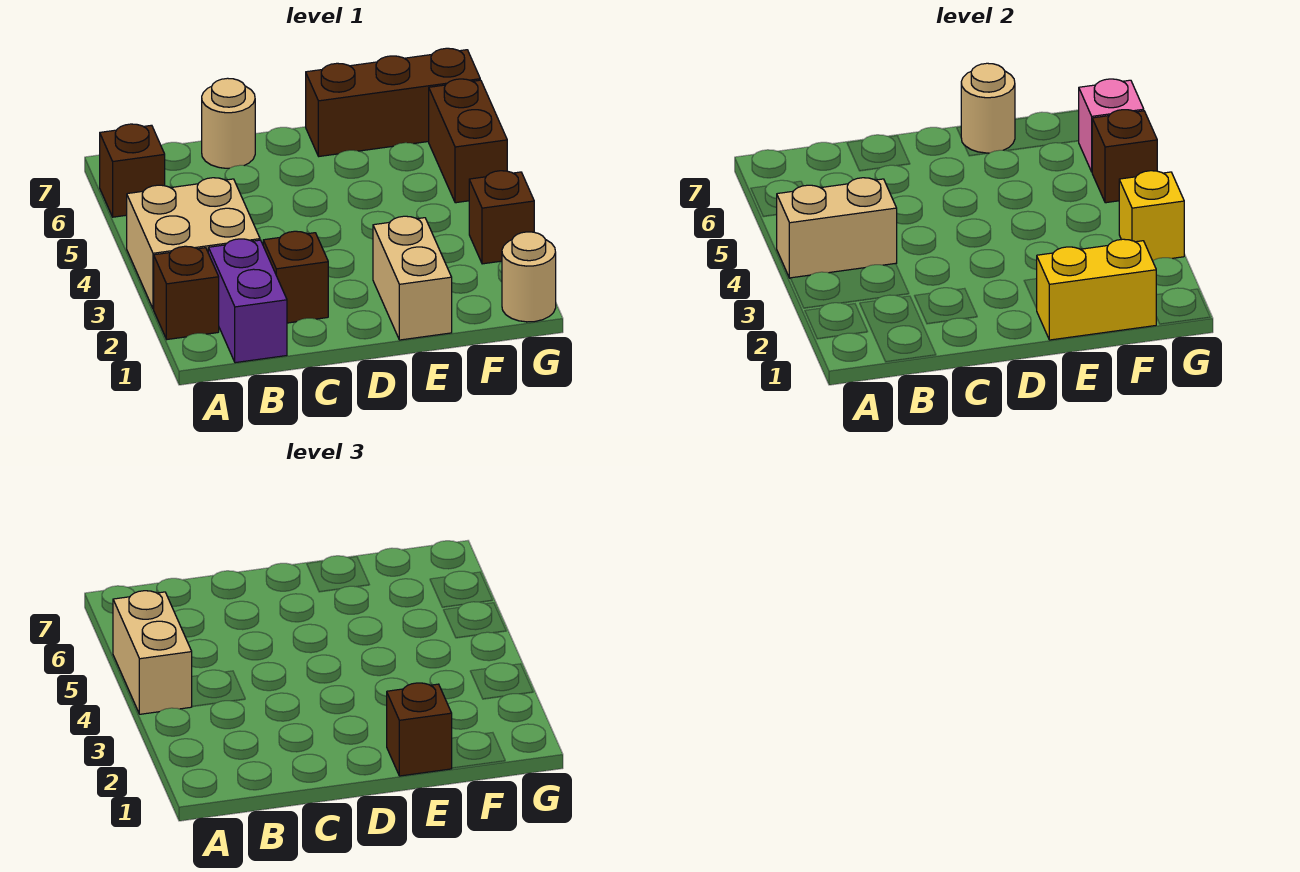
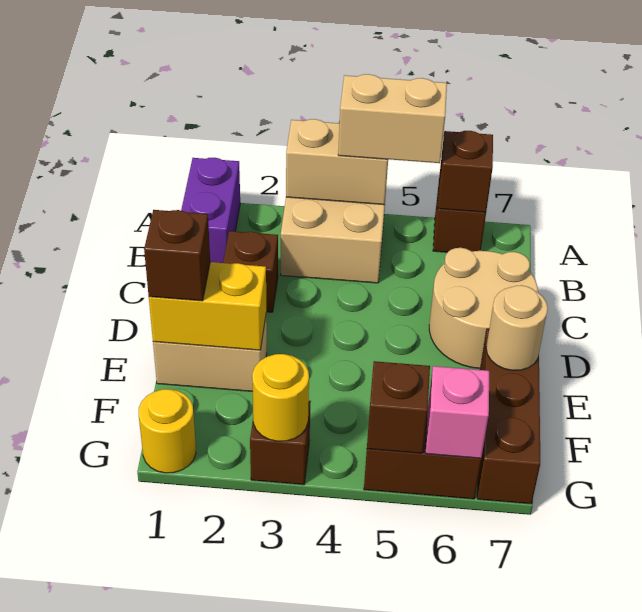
brown brick A2 level 1 -> brown brick A6 level 2
tan brick A4:B4 level 2 -> tan brick A3:A4 level 2
purple brick B1:B2 level 1 -> purple brick A1:B1 level 1
tan round brick C7 level 1 -> tan round brick C6:D7 level 1
yellow brick E1:F1 level 2 -> yellow brick E1:E2 level 2
tan round brick G1 level 1 -> yellow round brick G1 level 1
yellow brick G3 level 2 -> yellow round brick G3 level 2

